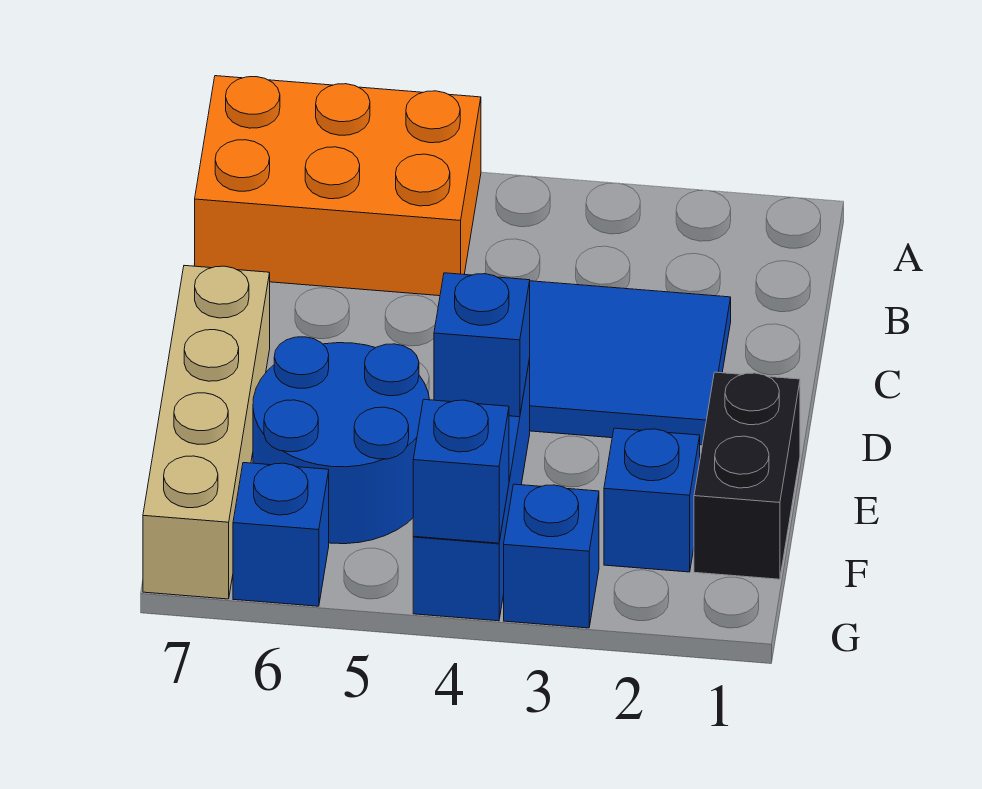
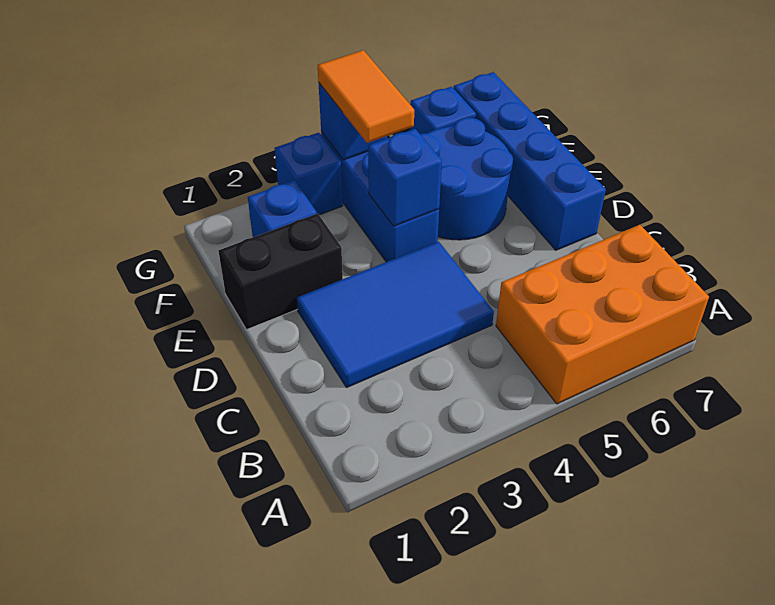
tan brick D7:G7 level 1 -> blue brick D7:G7 level 1
black brick E1:F1 level 1 -> black brick E1:E2 level 1
none -> orange tile F4:G4 level 3

